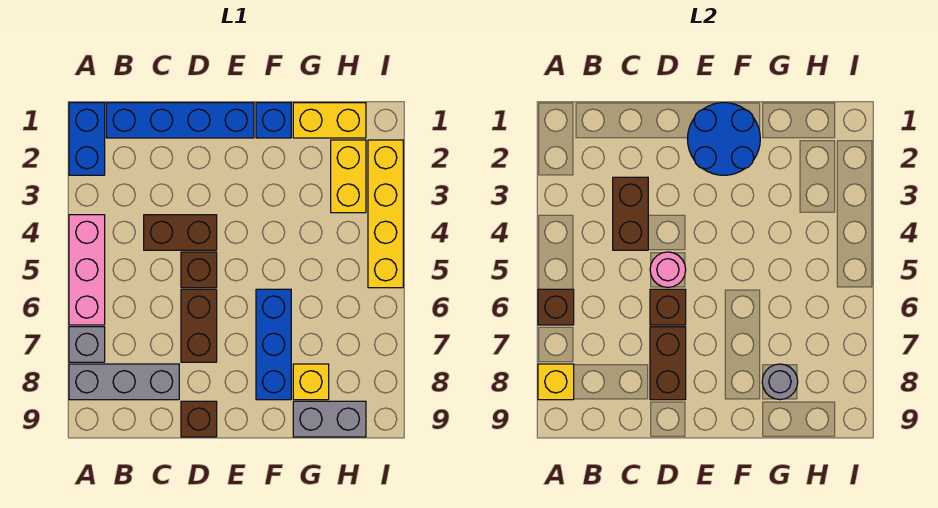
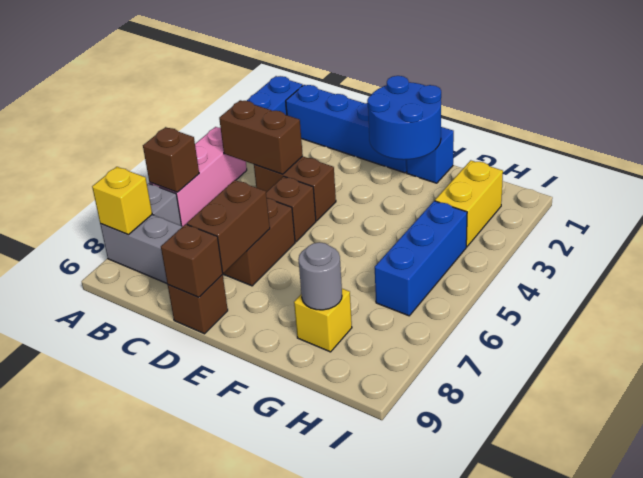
brown brick C3:C4 level 2 -> brown brick B4:C4 level 2
pink round brick D5 level 2 -> none
brown brick D6 level 2 -> brown brick D9 level 2
blue brick F6:F8 level 1 -> blue brick H4:H6 level 1
yellow brick G1:H1 level 1 -> none
grey brick G9:H9 level 1 -> none
yellow brick I2:I5 level 1 -> none

